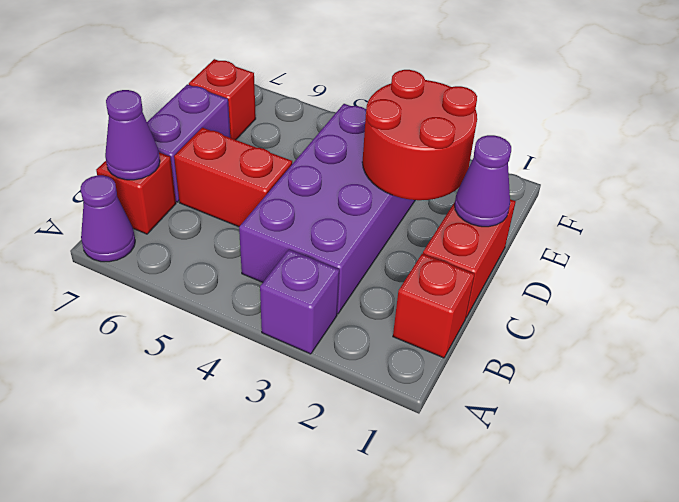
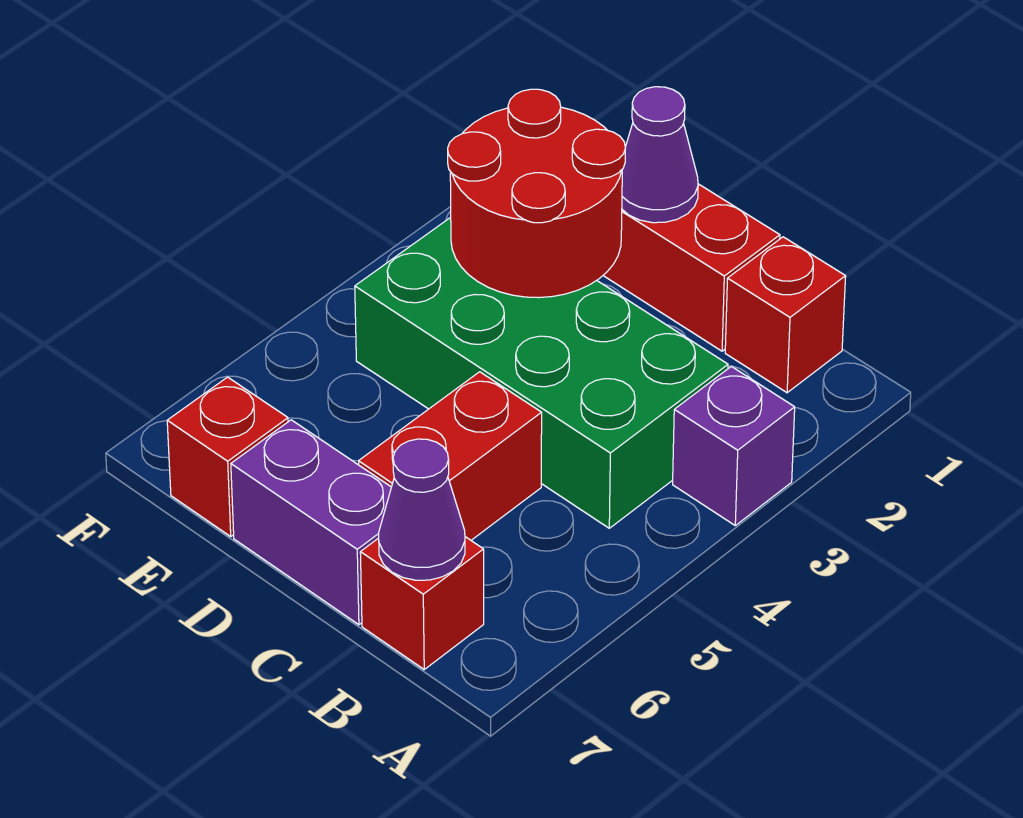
purple cone A7 level 1 -> none
purple brick B3:E4 level 1 -> green brick B3:E4 level 1

